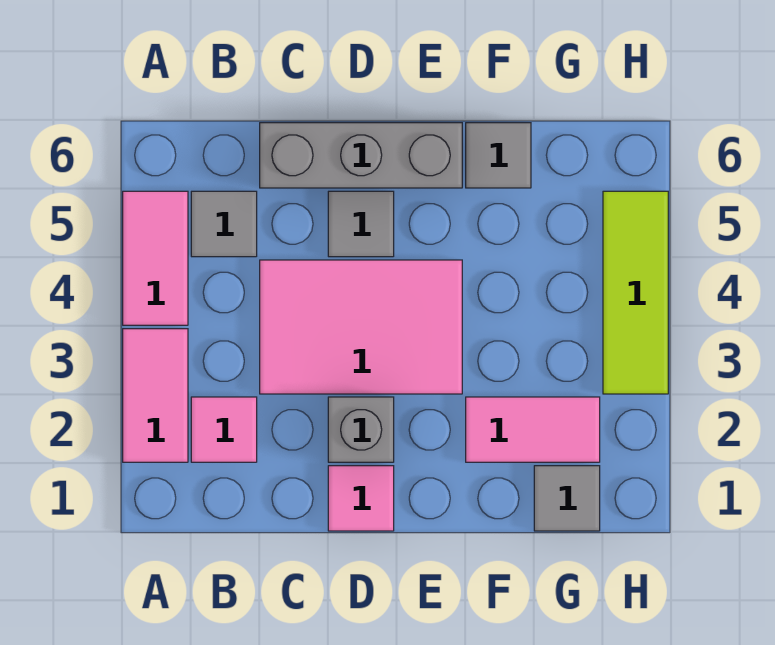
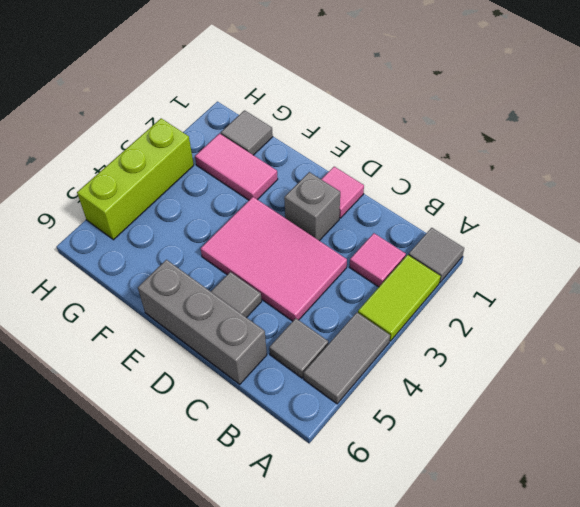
pink tile A2:A3 level 1 -> lime tile A2:A3 level 1
pink tile A4:A5 level 1 -> grey tile A4:A5 level 1
grey tile F6 level 1 -> grey tile A1 level 1
lime tile H3:H5 level 1 -> lime brick H3:H5 level 1

